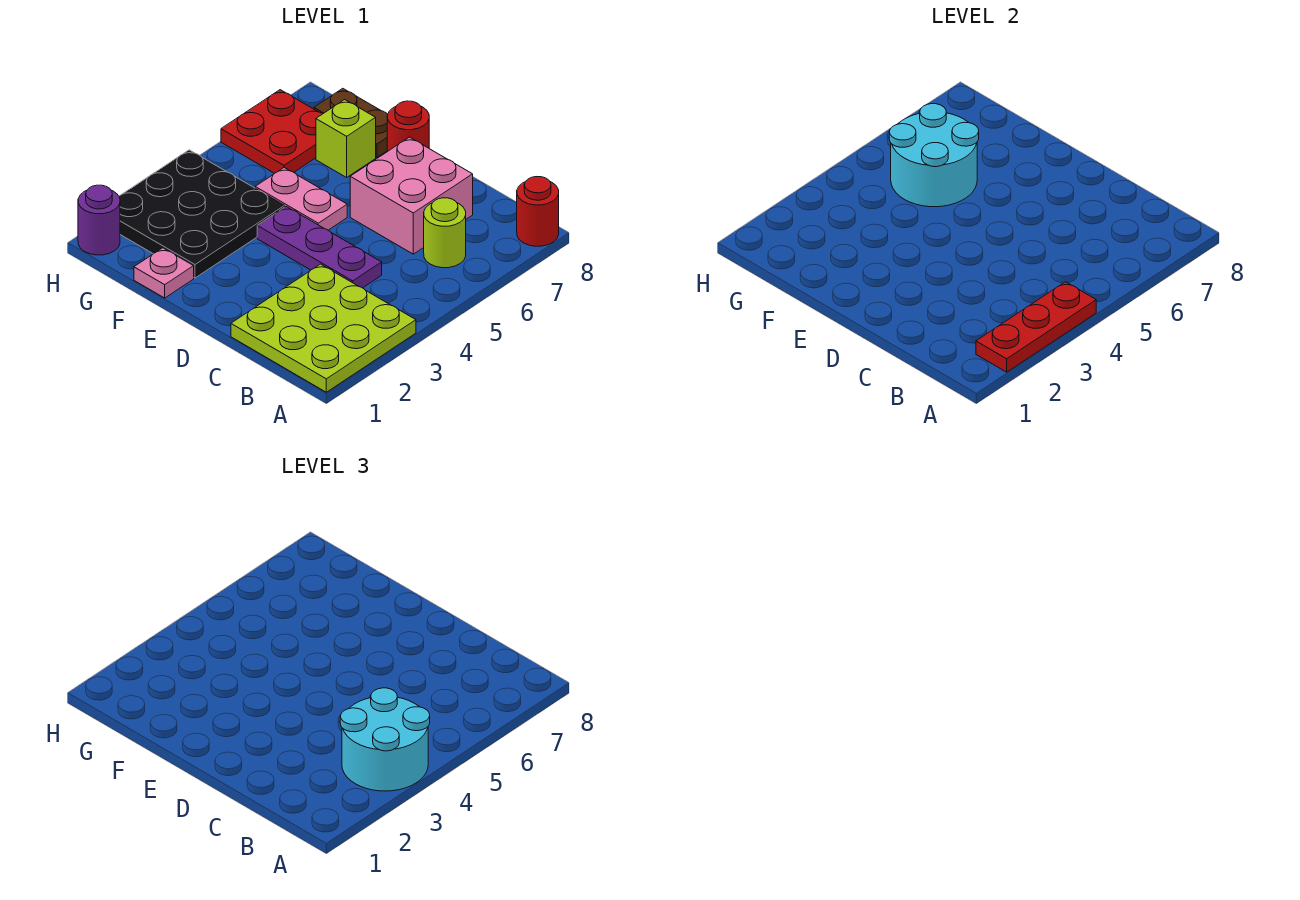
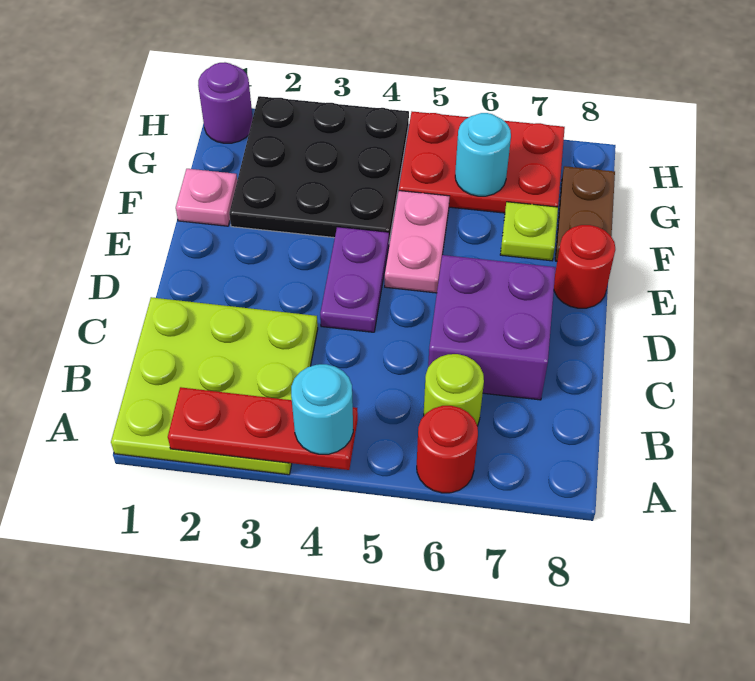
cyan round brick A3:B4 level 3 -> cyan round brick A4 level 3
red round brick A8 level 1 -> red round brick A6 level 1
purple plate C4:E4 level 1 -> purple plate D4:E4 level 1
pink brick C6:D7 level 1 -> purple brick C6:D7 level 1
cyan round brick F5:G6 level 2 -> cyan round brick G6 level 2
lime brick F7 level 1 -> lime plate F7 level 1
red plate G6:H7 level 1 -> red plate G5:H7 level 1

